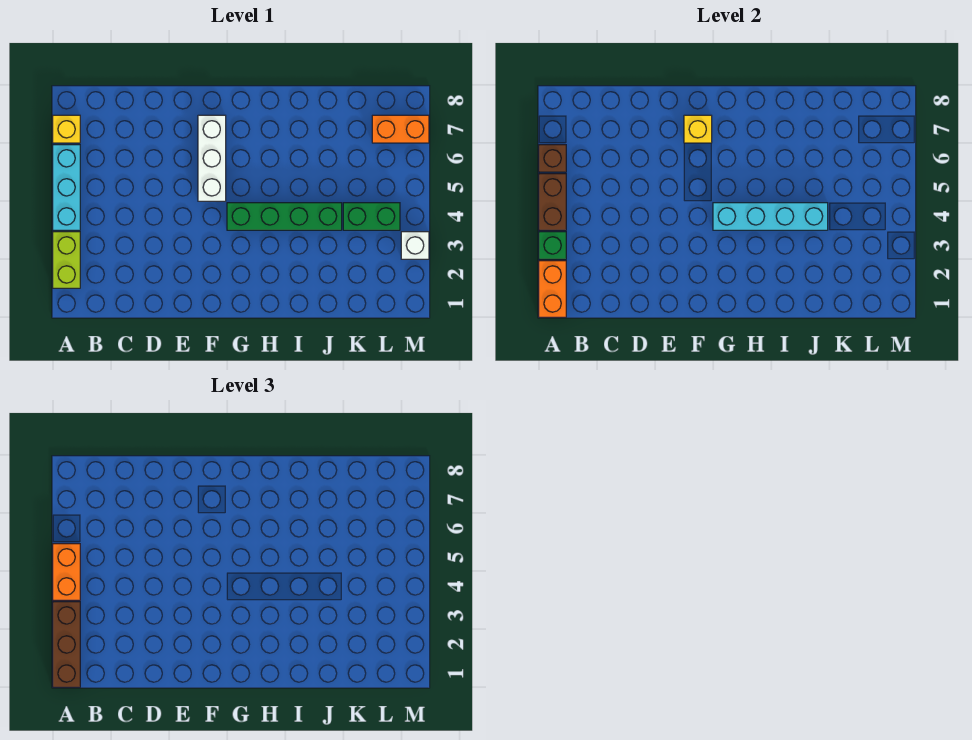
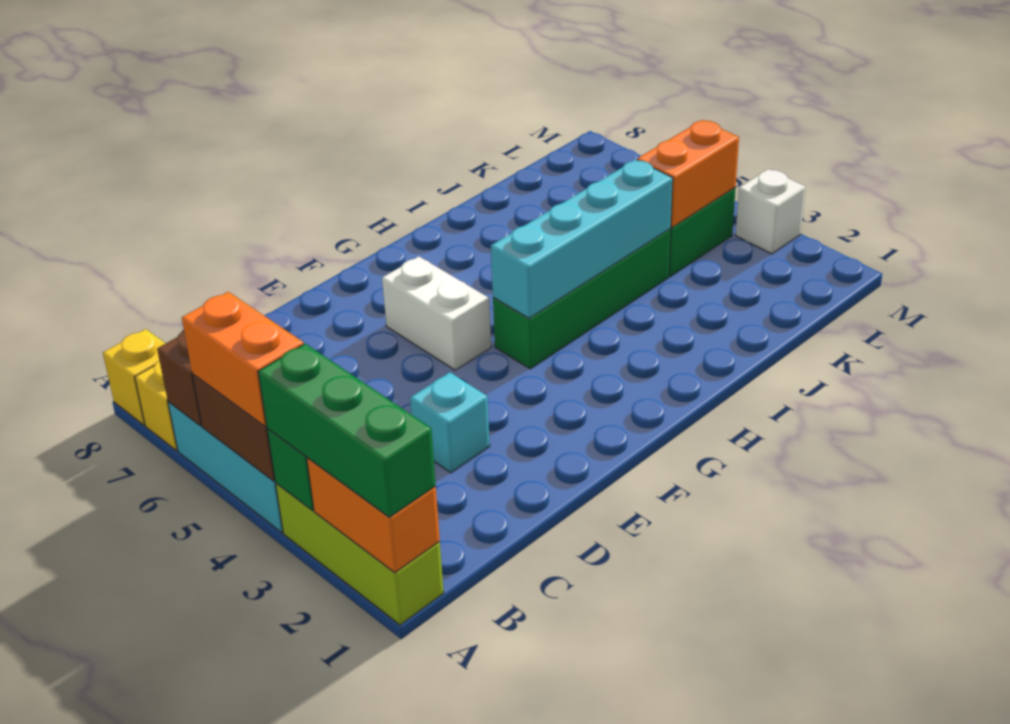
brown brick A1:A3 level 3 -> green brick A1:A3 level 3
lime brick A2:A3 level 1 -> lime brick A1:A3 level 1
none -> cyan brick D3 level 1
white brick F5:F7 level 1 -> white brick F5:F6 level 1
yellow brick F7 level 2 -> yellow brick A8 level 1
orange brick L7:M7 level 1 -> orange brick K4:L4 level 2

